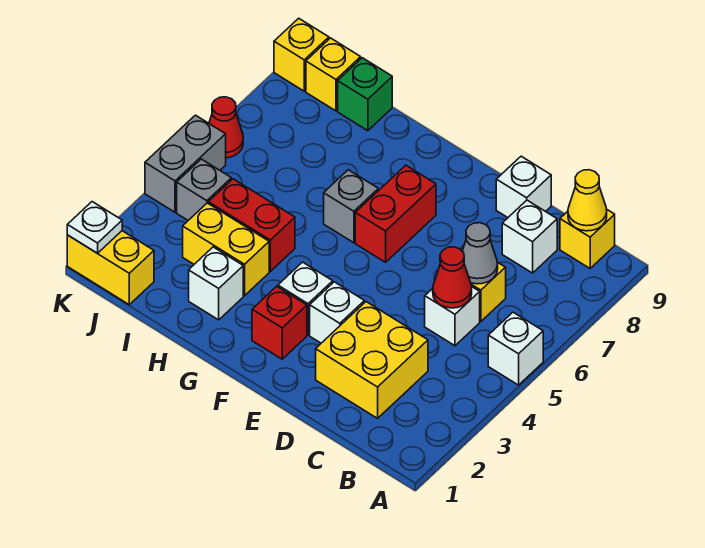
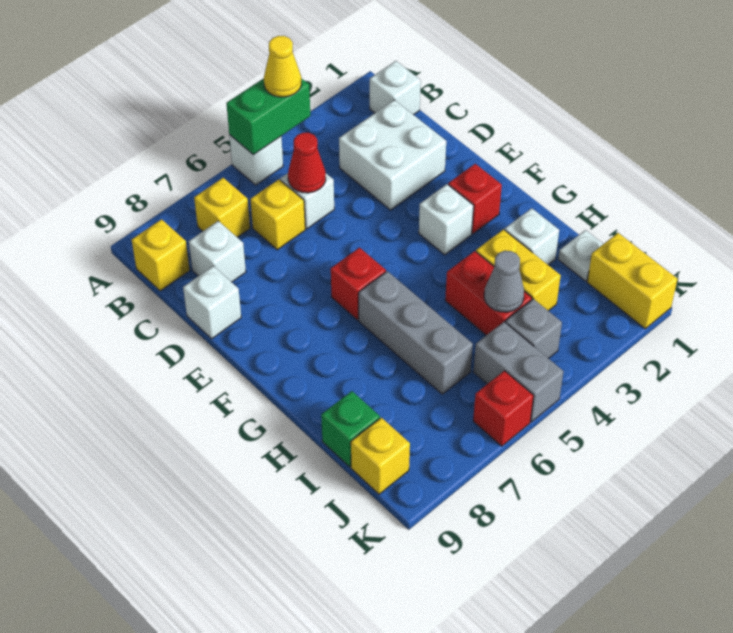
none -> green brick A4:A5 level 2
yellow cone B9 level 2 -> yellow cone A4 level 3
yellow brick C2:D3 level 1 -> white brick C2:D3 level 1
grey cone C6 level 2 -> grey cone I4 level 2
white brick E3 level 1 -> white brick B1 level 1
red brick F6:F7 level 1 -> red brick F6 level 1
grey brick G6 level 1 -> grey brick G6:I6 level 1
white plate K1 level 2 -> white plate I1 level 1
grey brick K4:K5 level 1 -> grey brick J5:K5 level 1
red cone K6 level 1 -> red brick K6 level 1
yellow brick K9 level 1 -> yellow brick B7 level 1

